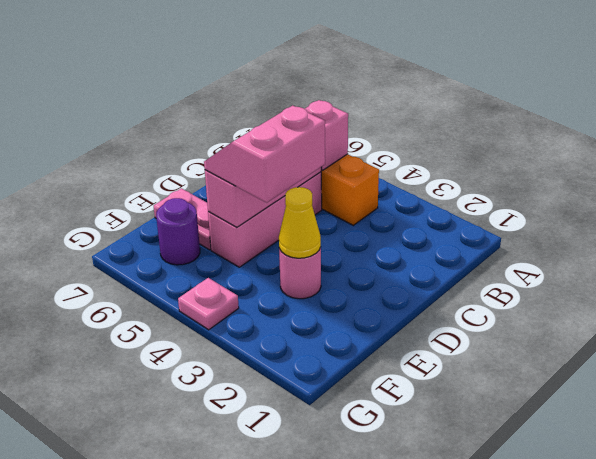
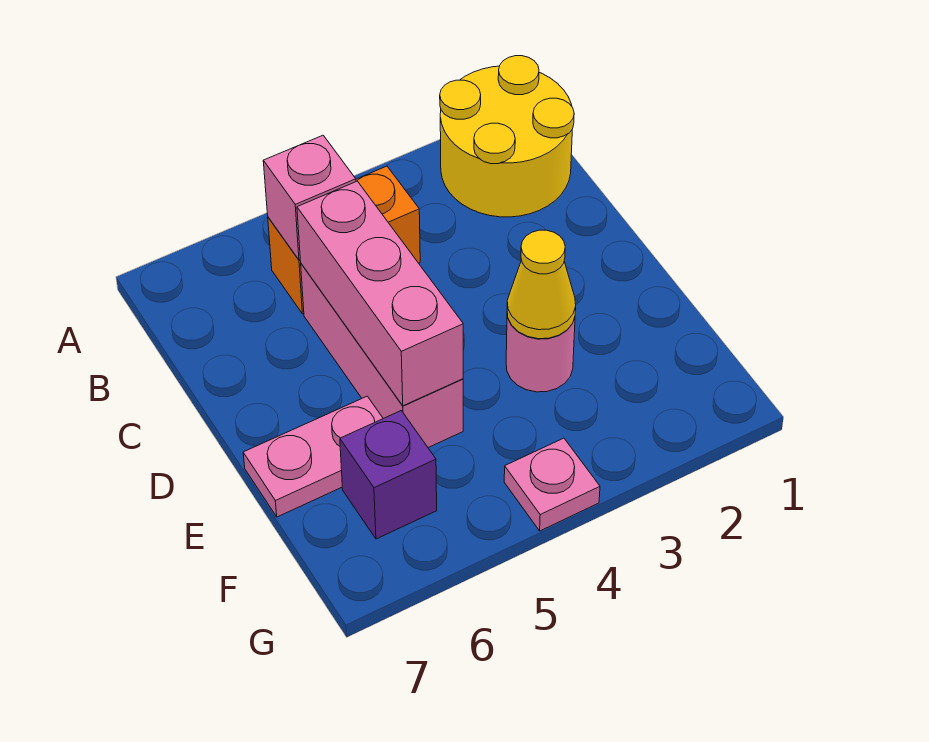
none -> yellow round brick A1:B2 level 1
pink slope D4:E5 level 3 top 4 -> none
purple round brick F6 level 1 -> purple brick F6 level 1

